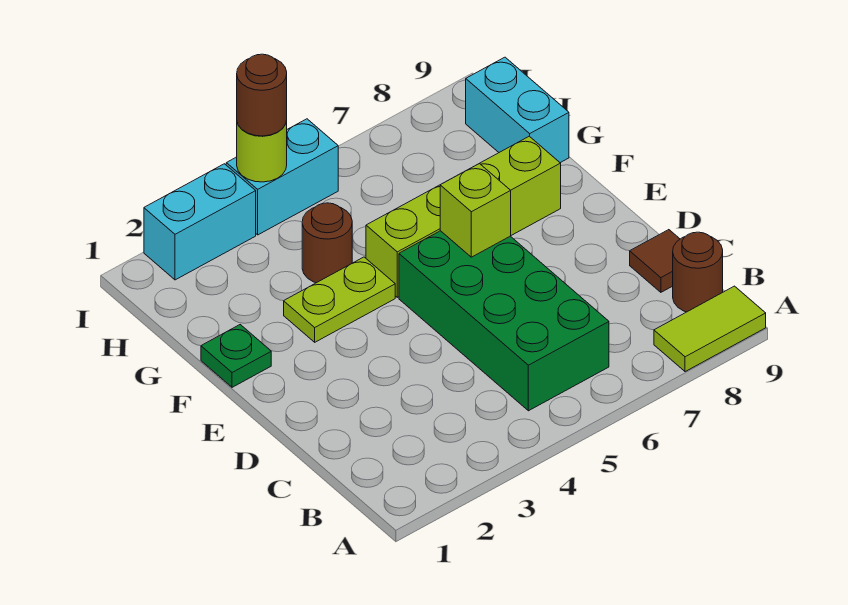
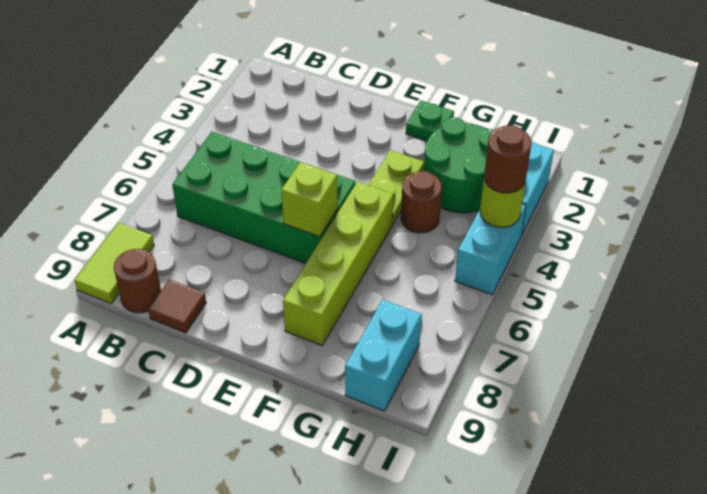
none -> green round brick G2:H3 level 1
cyan brick G9:H9 level 1 -> cyan brick H8:H9 level 1

